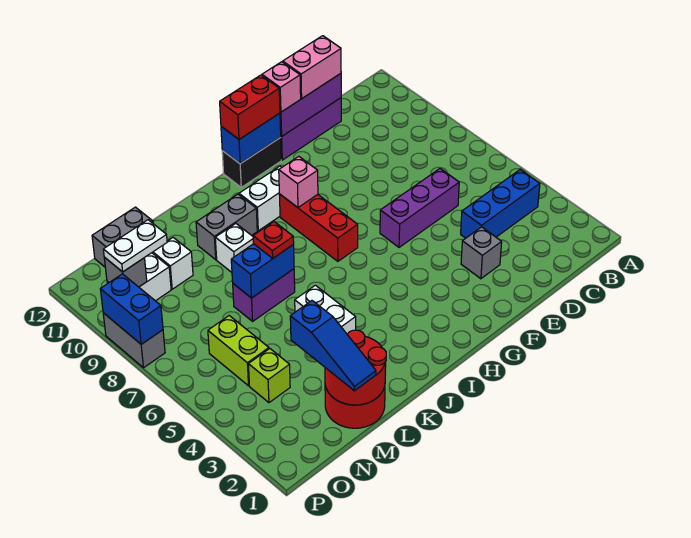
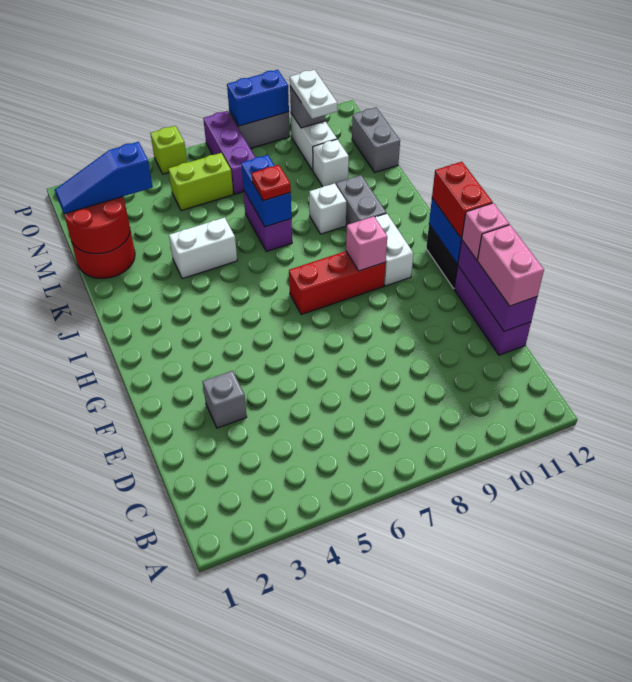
blue brick B4:D4 level 1 -> none
purple brick D6:F6 level 1 -> purple brick N7:P7 level 1
lime brick N4 level 1 -> lime brick P5 level 1

